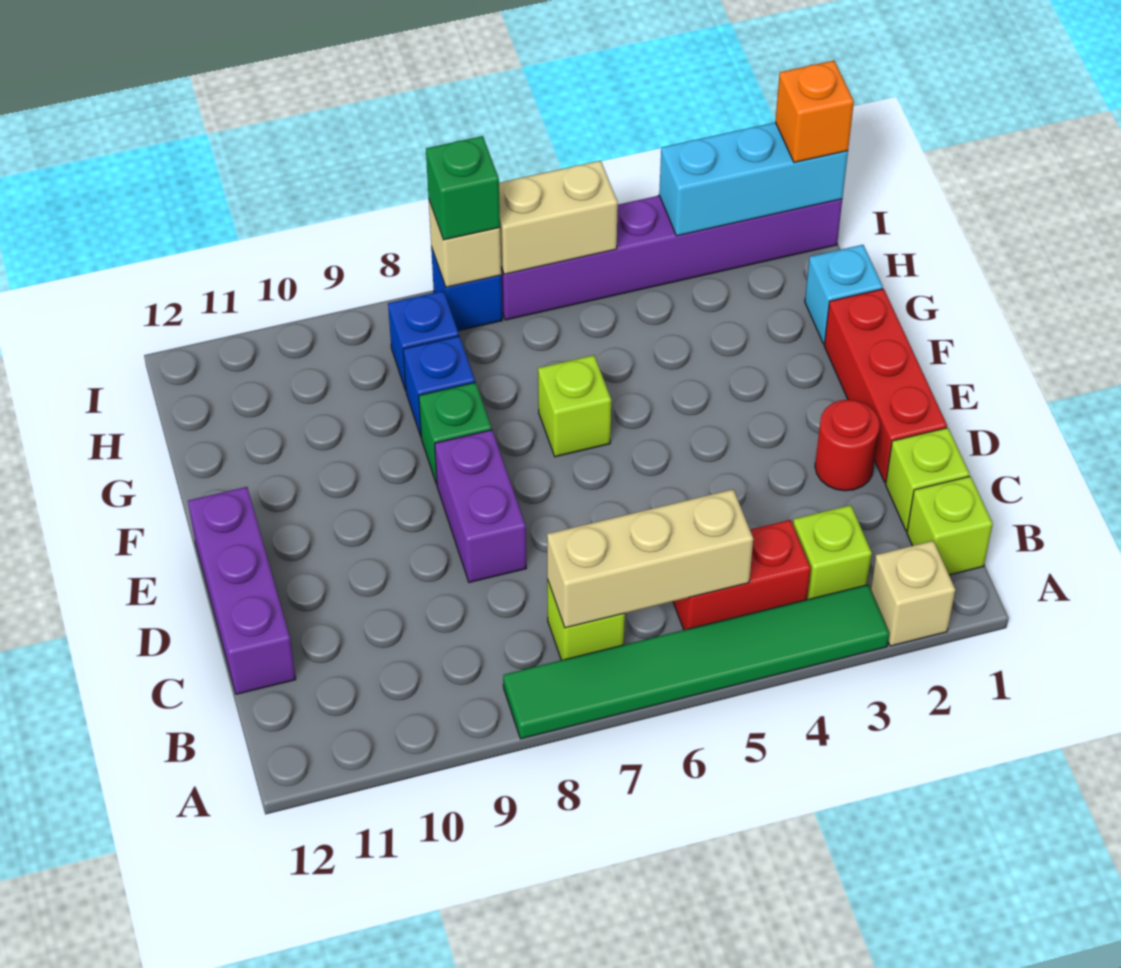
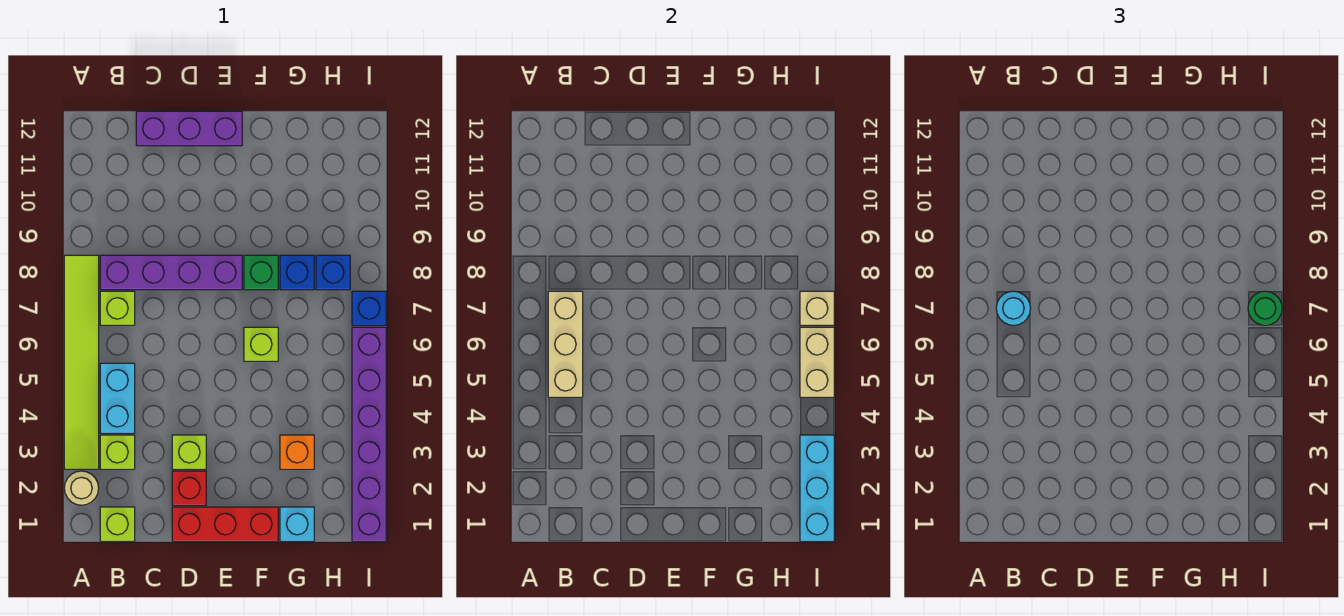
tan brick A2 level 1 -> tan round brick A2 level 1
green tile A3:A8 level 1 -> lime tile A3:A8 level 1
red brick B4:B5 level 1 -> cyan brick B4:B5 level 1
none -> cyan round brick B7 level 3
lime brick C1 level 1 -> lime brick D3 level 1
red round brick D2 level 1 -> red brick D2 level 1
purple brick D8:E8 level 1 -> purple brick B8:E8 level 1
orange brick I1 level 3 -> orange brick G3 level 1
green brick I7 level 3 -> green round brick I7 level 3

